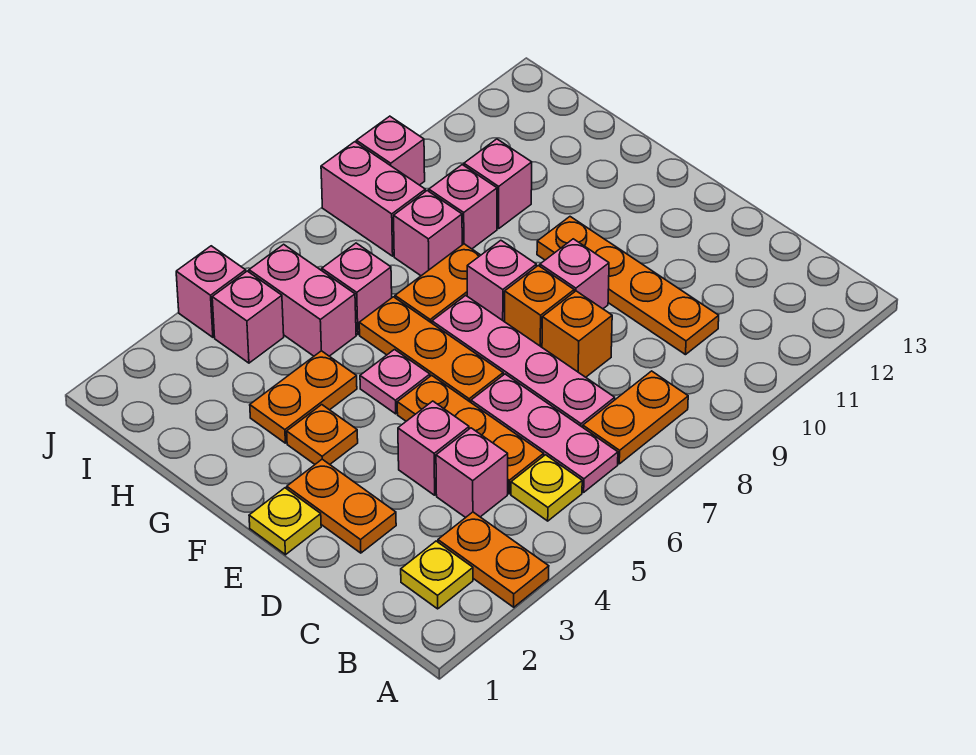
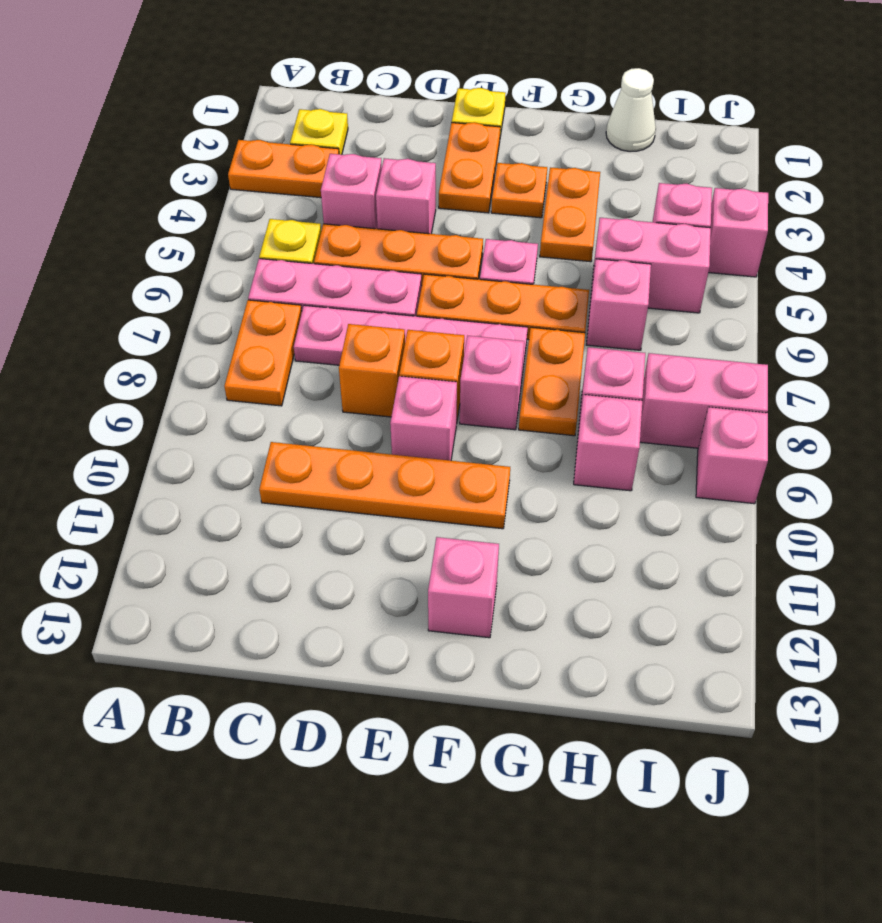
orange plate D2:E2 level 1 -> orange plate E2:E3 level 1
none -> white cone H1 level 1
pink brick H10 level 1 -> pink brick F12 level 1

